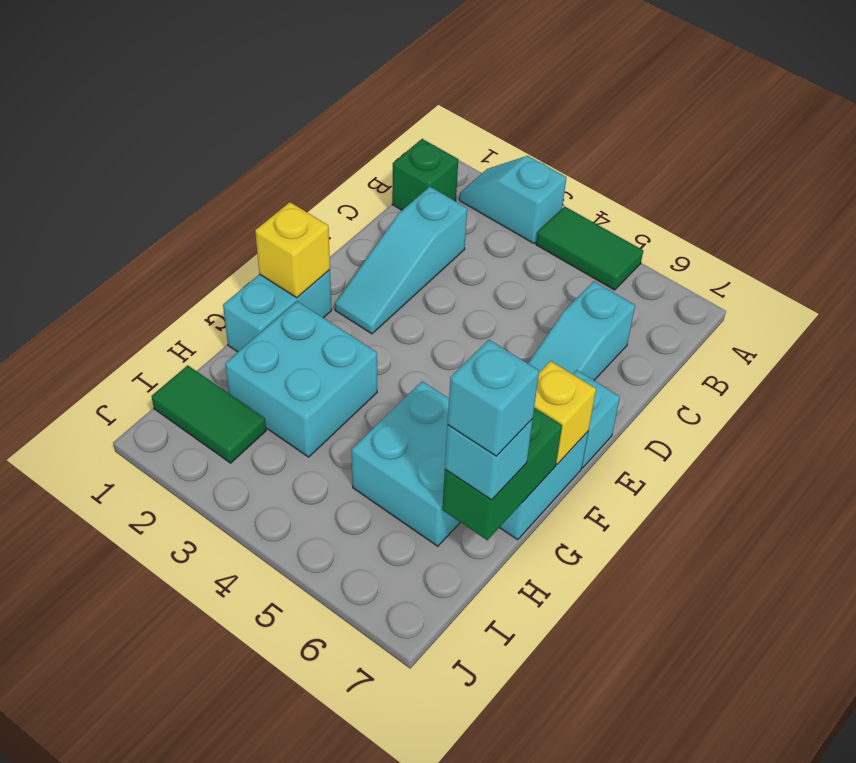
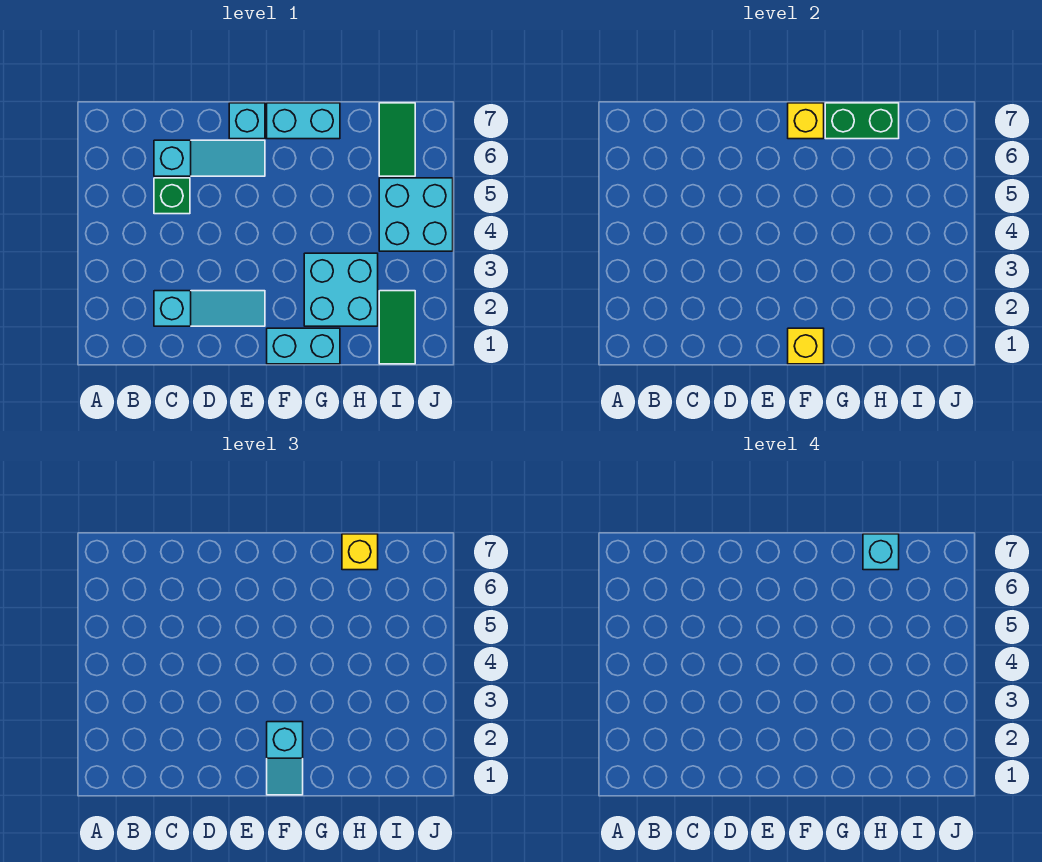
cyan slope A2:A3 level 1 top 3 -> cyan slope F1:F2 level 3 top 2
green tile A4:A5 level 1 -> green tile I6:I7 level 1
green brick B1 level 1 -> green brick C5 level 1
cyan brick G5:H6 level 1 -> cyan brick I4:J5 level 1
cyan brick H7 level 3 -> yellow brick H7 level 3

